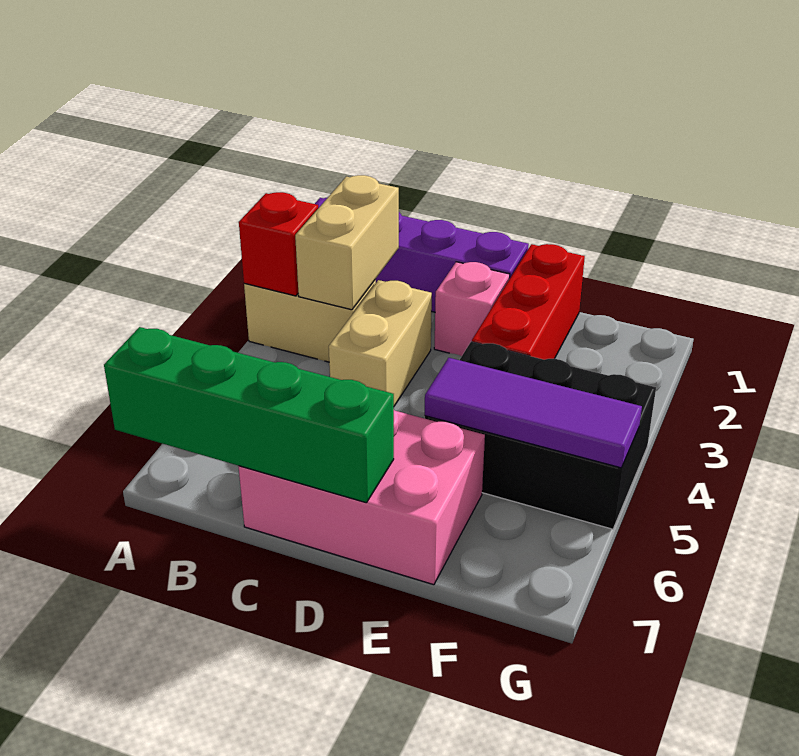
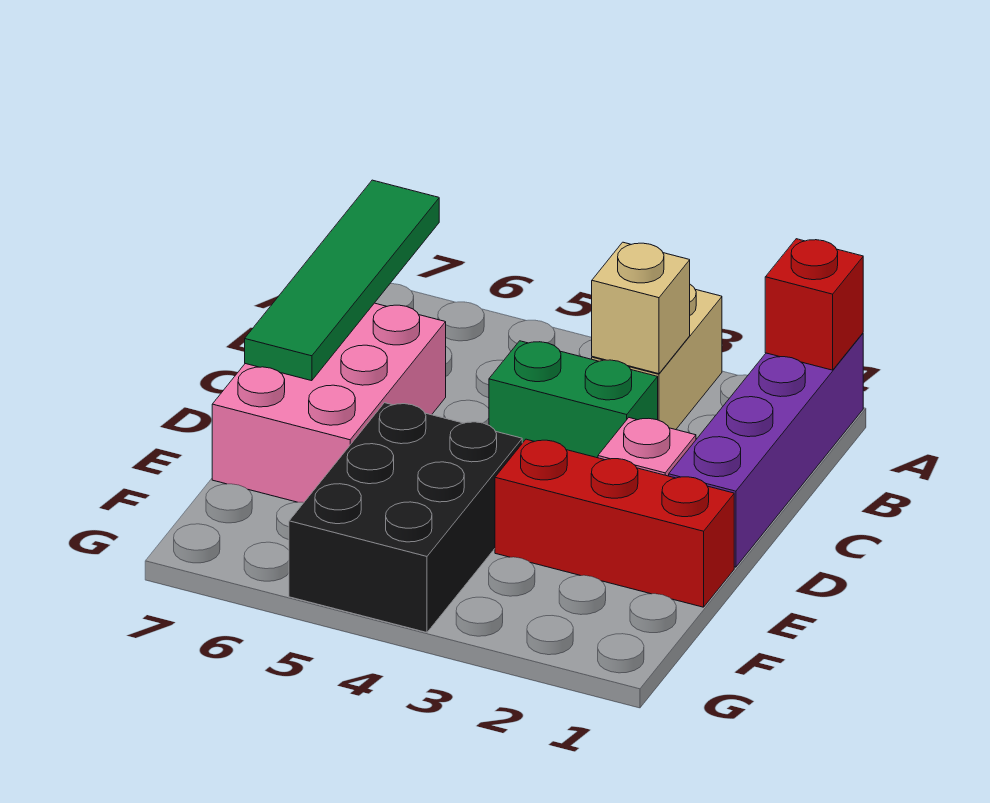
red brick A3 level 2 -> red brick A1 level 2
green brick A7:D7 level 2 -> green tile A7:D7 level 2
tan brick B2:B3 level 2 -> tan brick B3 level 2
tan brick C3:C4 level 1 -> green brick C3:C4 level 1
purple tile E5:G5 level 2 -> none

